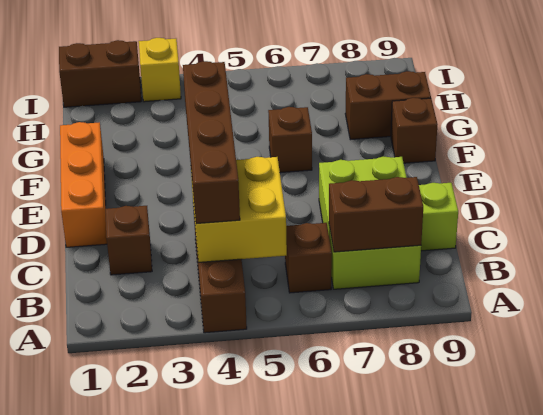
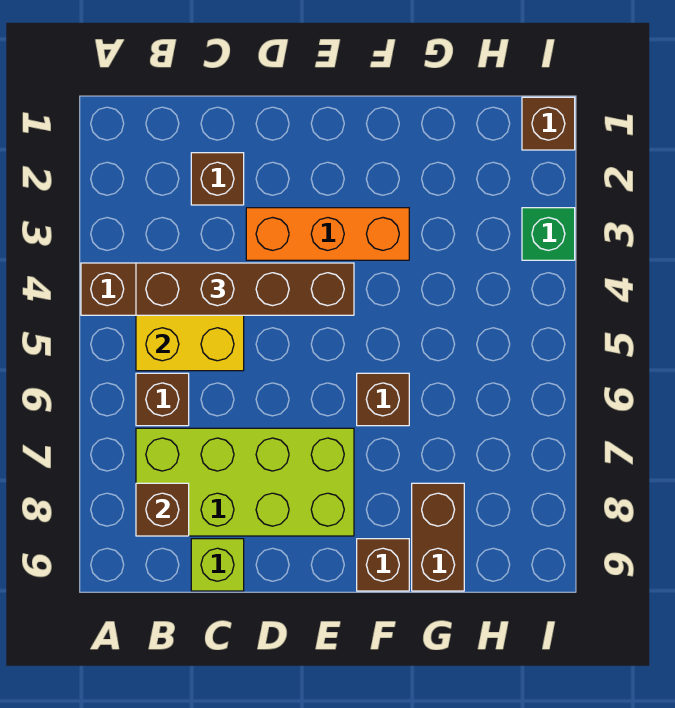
lime brick B7:D8 level 1 -> lime brick B7:E8 level 1
brown brick B7:B8 level 2 -> brown brick B8 level 2
orange brick D1:F1 level 1 -> orange brick D3:F3 level 1
brown brick I1:I2 level 1 -> brown brick I1 level 1
yellow brick I3 level 1 -> green brick I3 level 1

